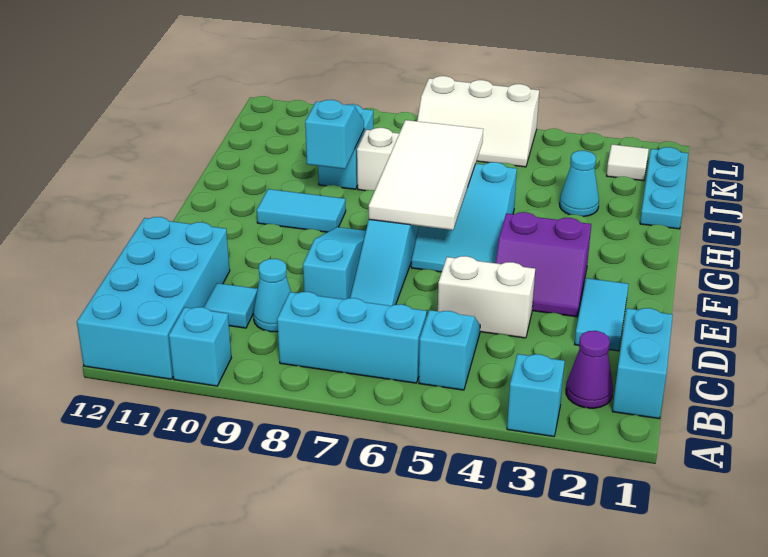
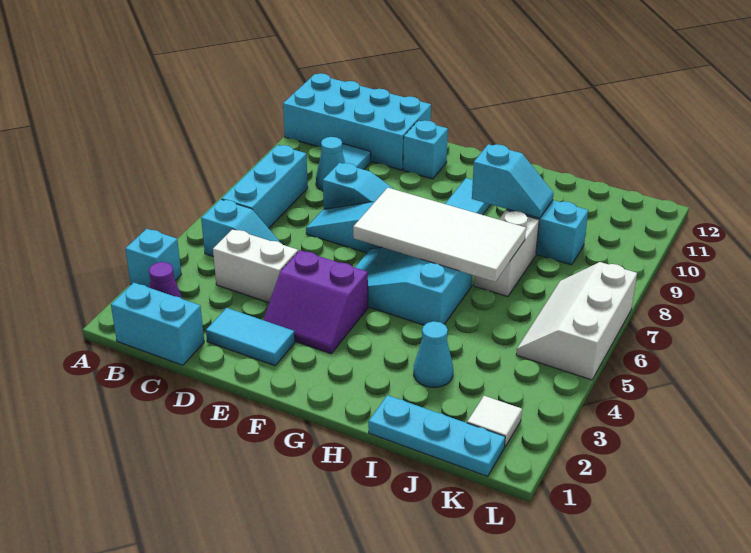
cyan brick A10 level 1 -> cyan brick E11 level 1
white brick D4:D5 level 1 -> white brick C4:D4 level 1
purple slope E3:F4 level 1 top F -> purple slope E3:F4 level 1 top 4

